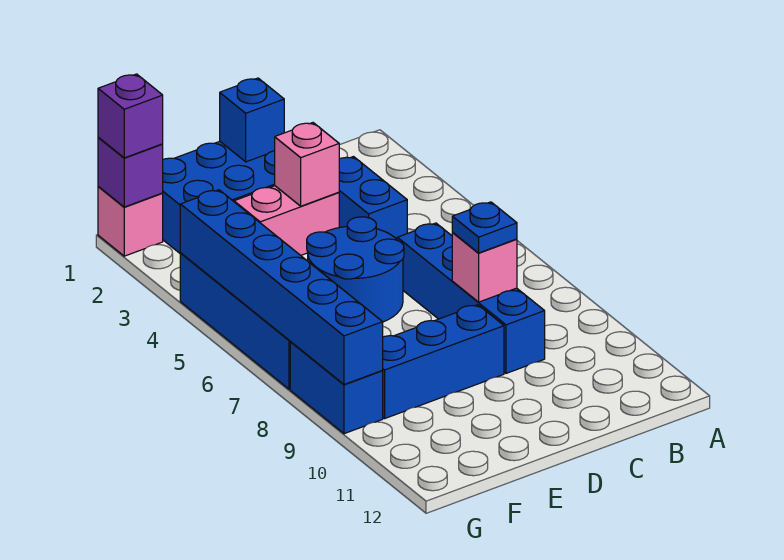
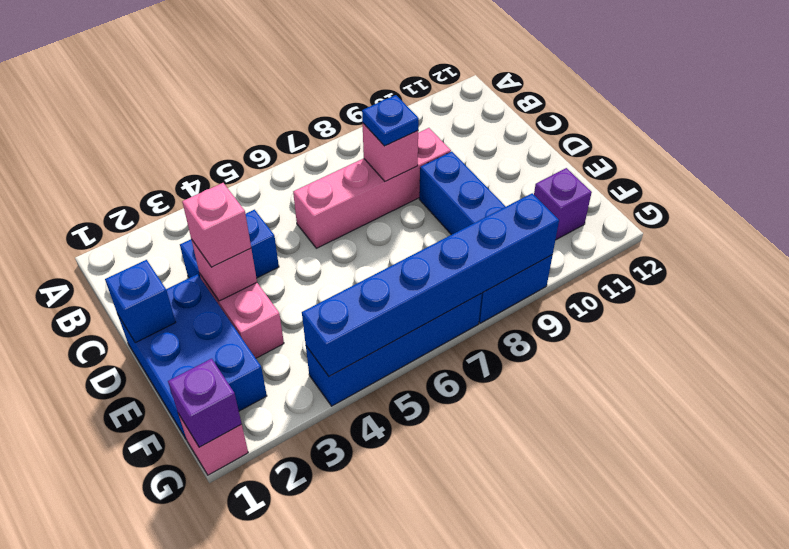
blue brick C6:C9 level 1 -> pink brick C6:C9 level 1
none -> pink brick D3 level 3
blue round brick D5:E6 level 1 -> none
purple brick G1 level 3 -> purple brick F11 level 1

